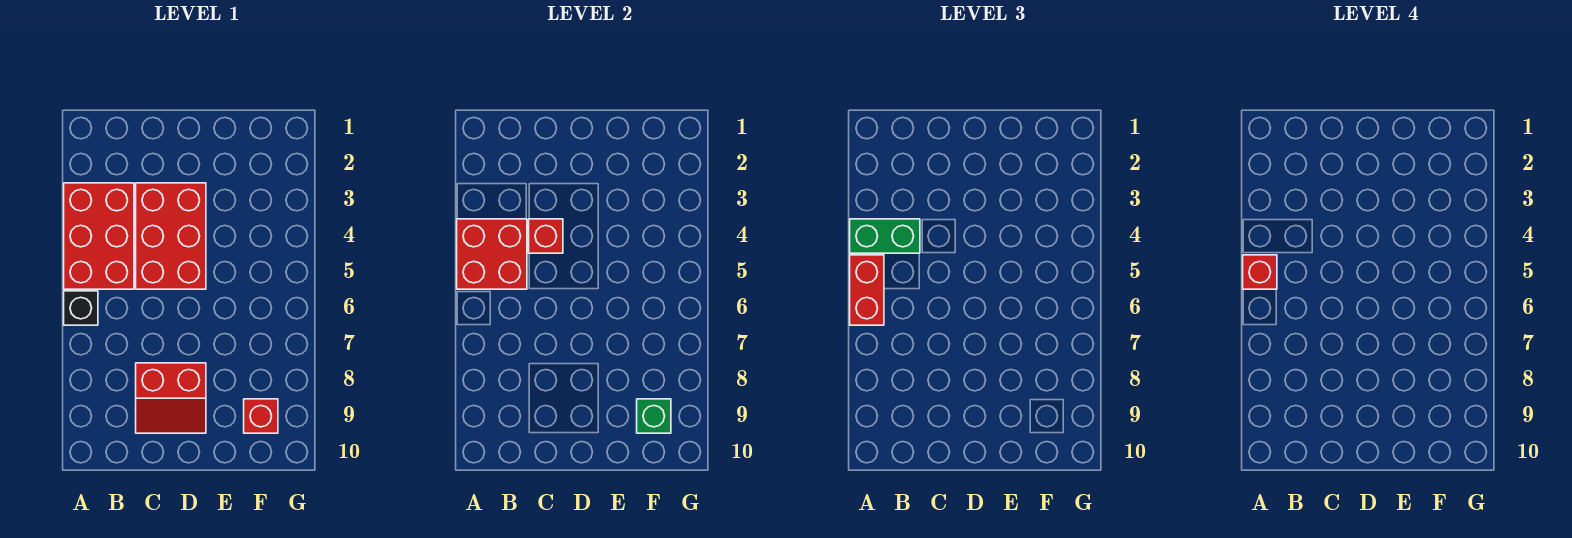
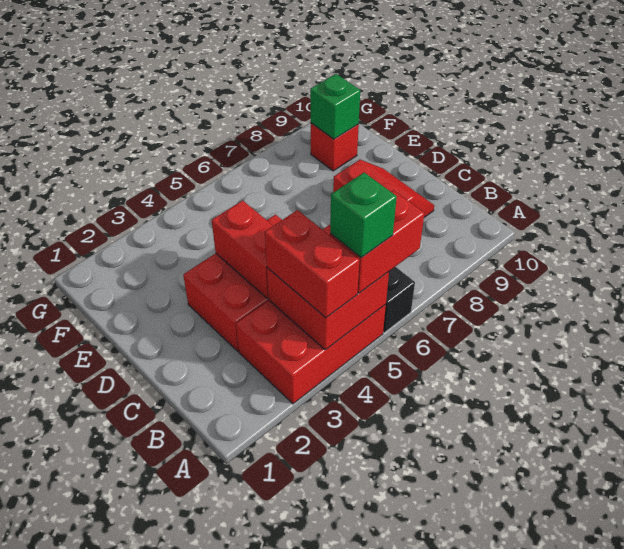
green brick A4:B4 level 3 -> red brick A4:B4 level 3
red brick A5 level 4 -> green brick A5 level 4
red brick C4 level 2 -> red brick C4:D4 level 2

